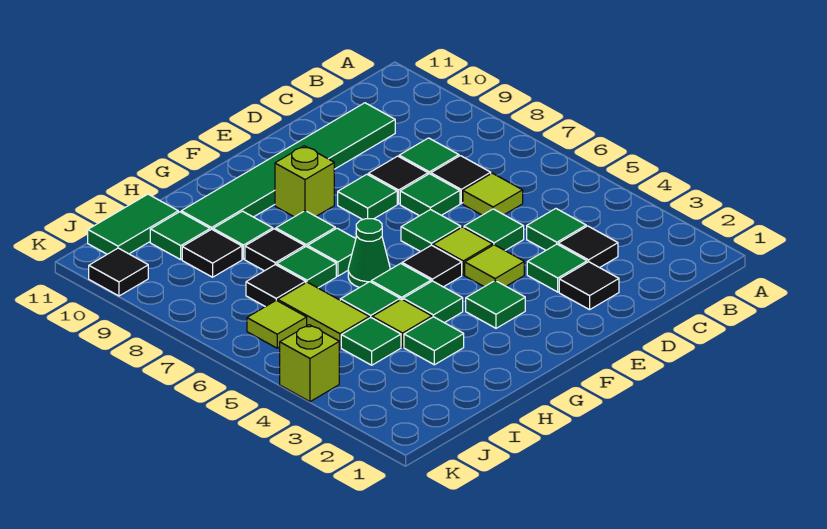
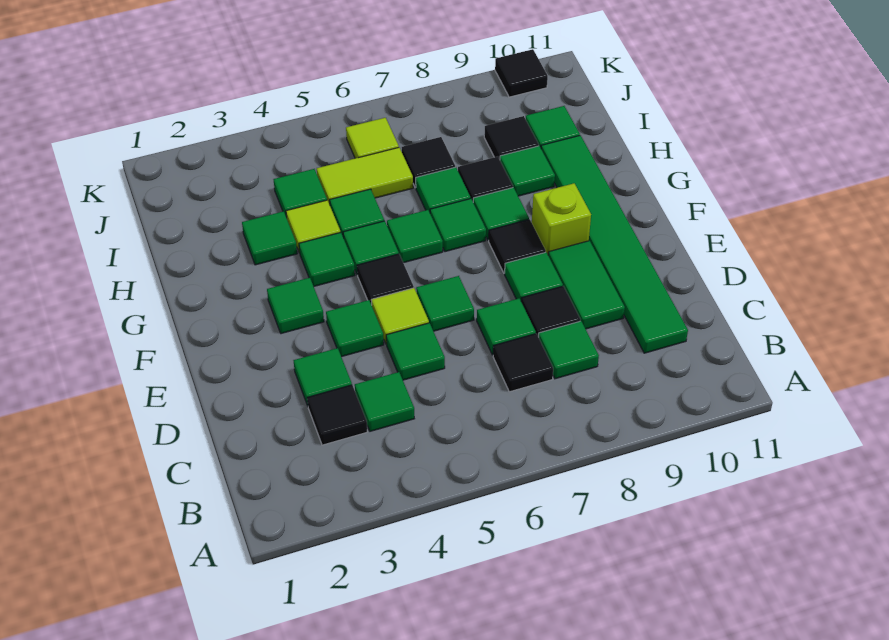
lime tile C6 level 1 -> none
black tile D2 level 1 -> black tile F8 level 1
lime tile E4 level 1 -> green tile E4 level 1
green cone G6 level 1 -> green tile G6 level 1
green tile I11:J11 level 1 -> green tile D9:E9 level 1
lime brick K4 level 1 -> none

